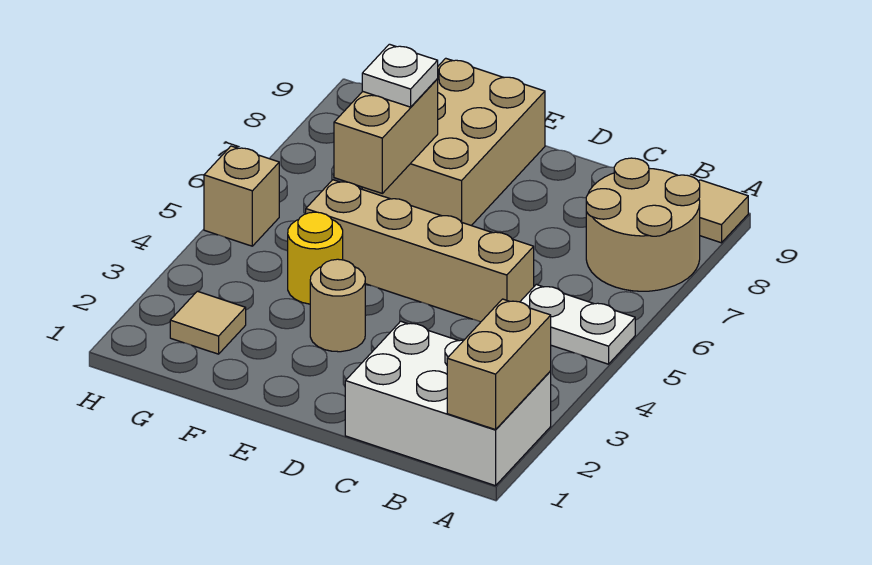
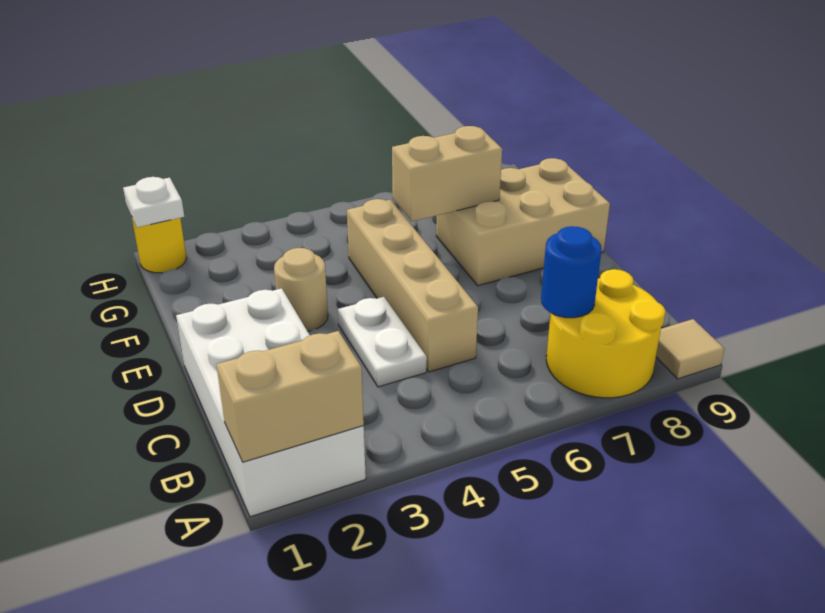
white brick A1:C2 level 1 -> white brick A1:D2 level 1
white plate A5:B5 level 1 -> white plate C4:D4 level 1
tan round brick A7:B8 level 1 -> yellow round brick A7:B8 level 1
none -> blue round brick B7 level 2
yellow round brick F4 level 1 -> yellow round brick H1 level 1
white plate F7 level 3 -> white plate H1 level 2
tan tile G2 level 1 -> none
tan brick H5 level 1 -> none

